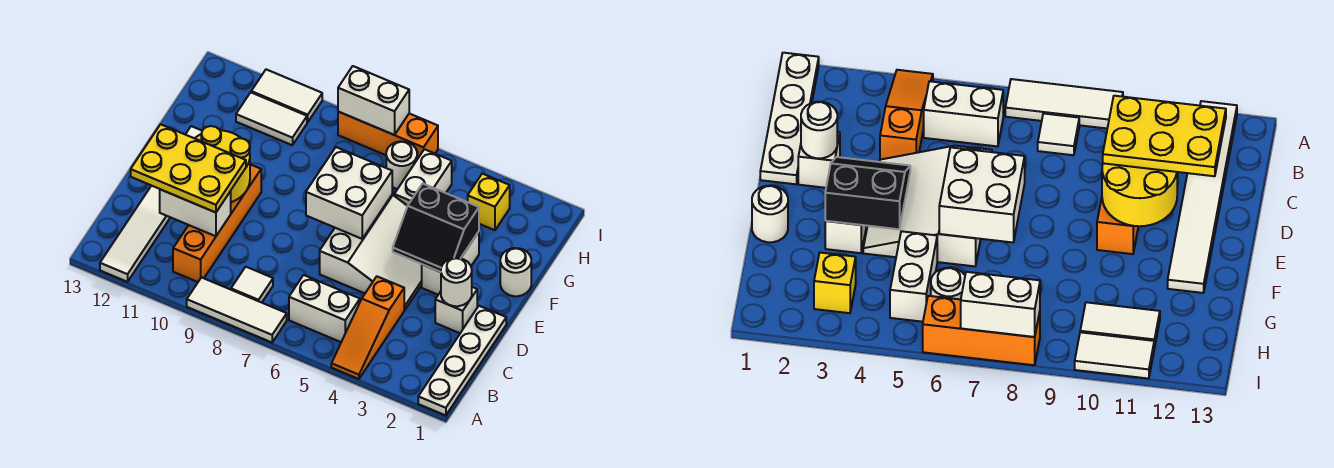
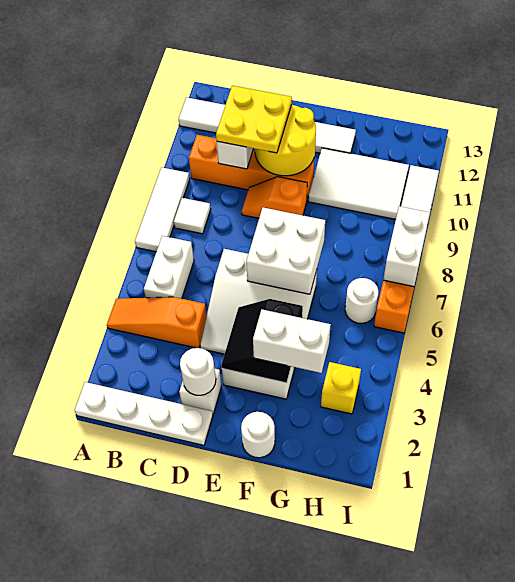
yellow plate C10:D12 level 3 -> yellow plate C10:D11 level 3
none -> orange slope D9:E9 level 1 top E
white brick G5:H5 level 1 -> white brick F3:G3 level 3
white tile H10:H11 level 1 -> white tile F10:H11 level 1

